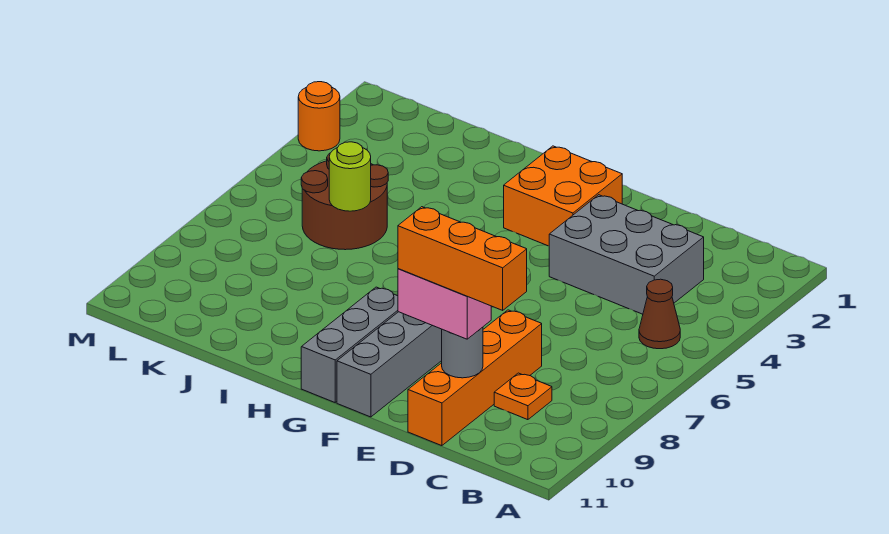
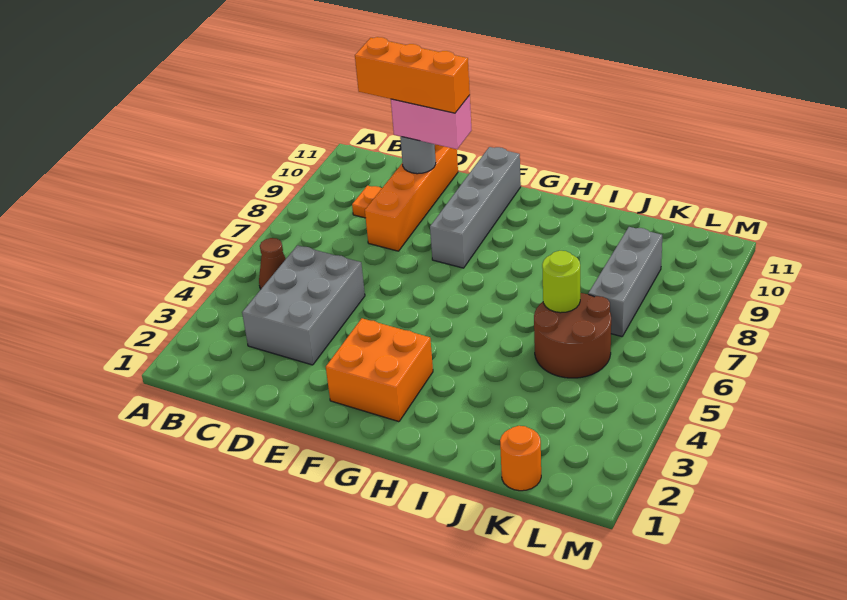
grey brick C3:E4 level 1 -> grey brick C3:D5 level 1
grey brick G9:G11 level 1 -> grey brick K7:K9 level 1
orange round brick M3 level 1 -> orange round brick K1 level 1

